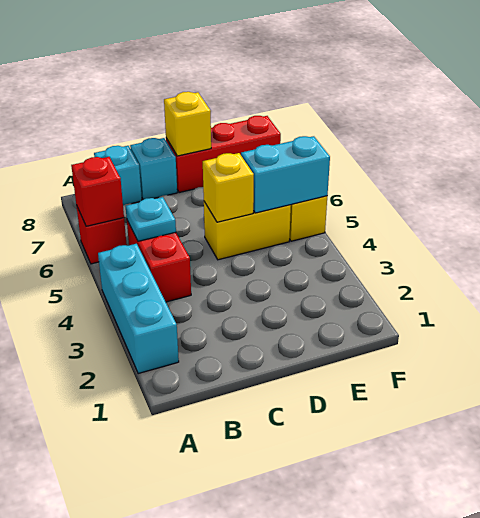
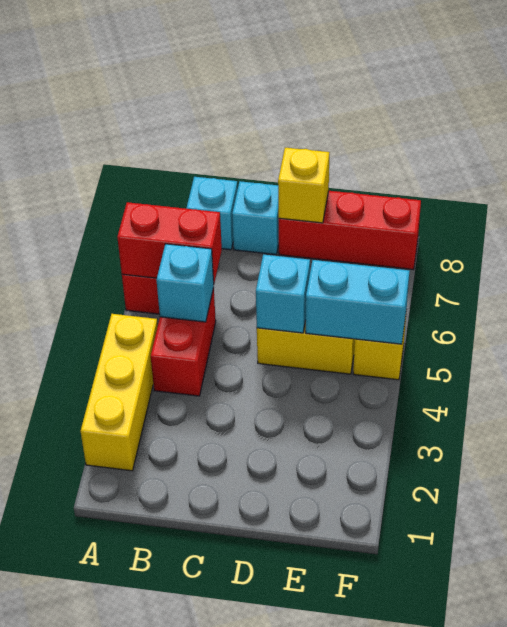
cyan brick A2:A4 level 1 -> yellow brick A2:A4 level 1
red brick A6 level 2 -> red brick A6:B6 level 2
cyan plate B5 level 2 -> cyan brick B5 level 2
yellow brick D5 level 2 -> cyan brick D5 level 2

